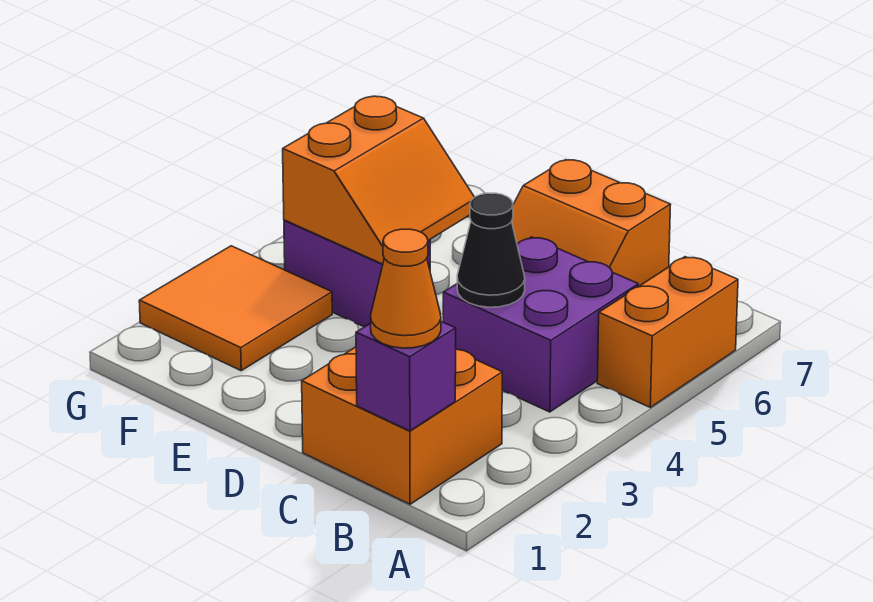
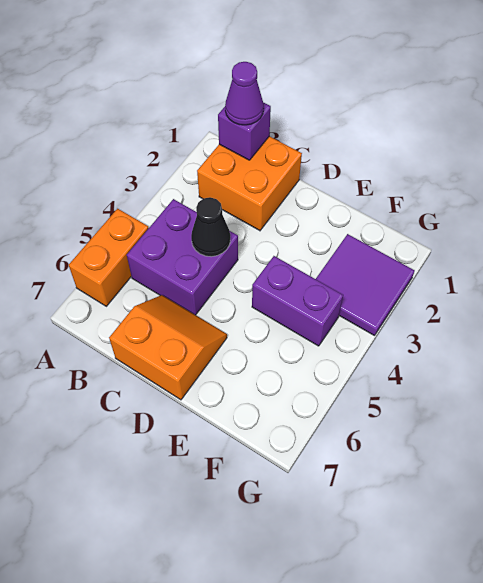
orange cone B1 level 3 -> purple cone B1 level 3
orange slope E4:F5 level 2 top F -> none
orange tile F2:G3 level 1 -> purple tile F2:G3 level 1

